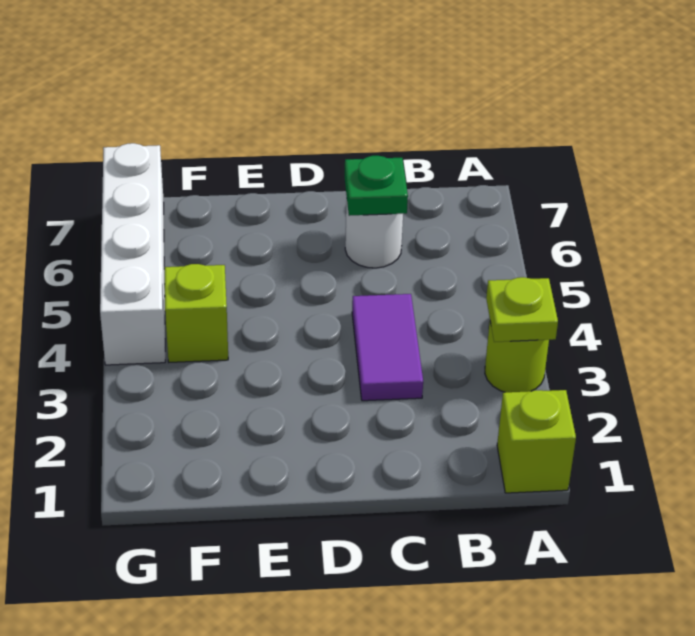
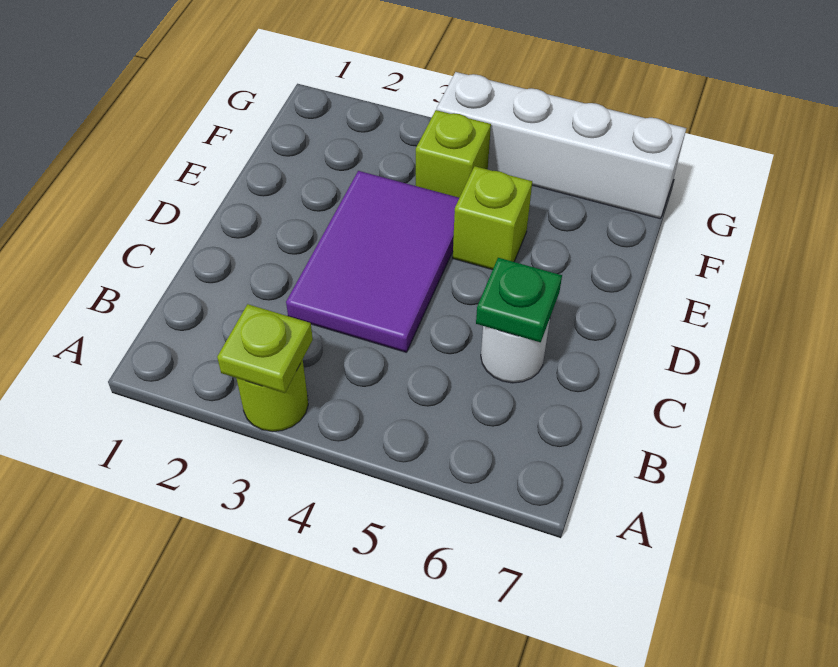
lime brick A1 level 1 -> lime brick E5 level 1
purple tile C3:C4 level 1 -> purple tile C3:E4 level 1

